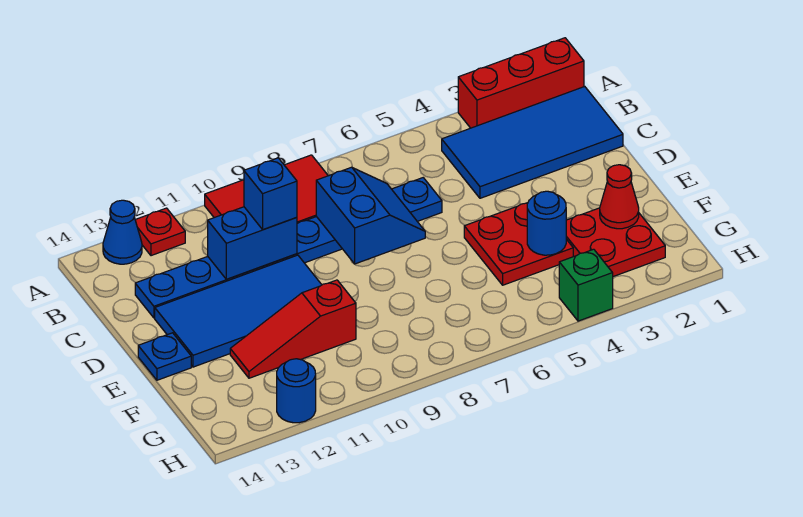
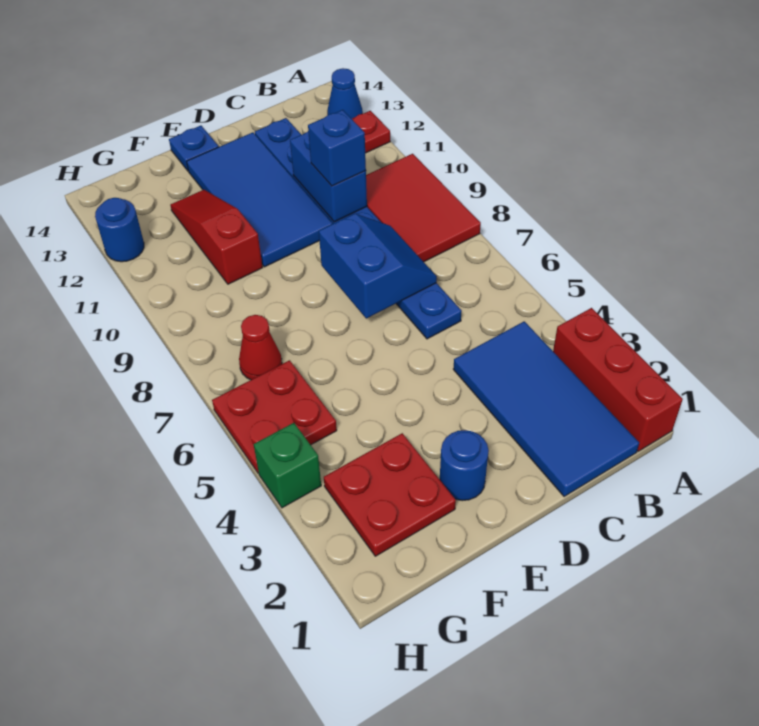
blue slope C7:D8 level 2 top 8 -> blue slope C7:D8 level 2 top D
red plate E4:F5 level 1 -> red plate G5:H6 level 1
red cone F2 level 2 -> red cone G7 level 1
blue round brick F4 level 2 -> blue round brick E2 level 1

